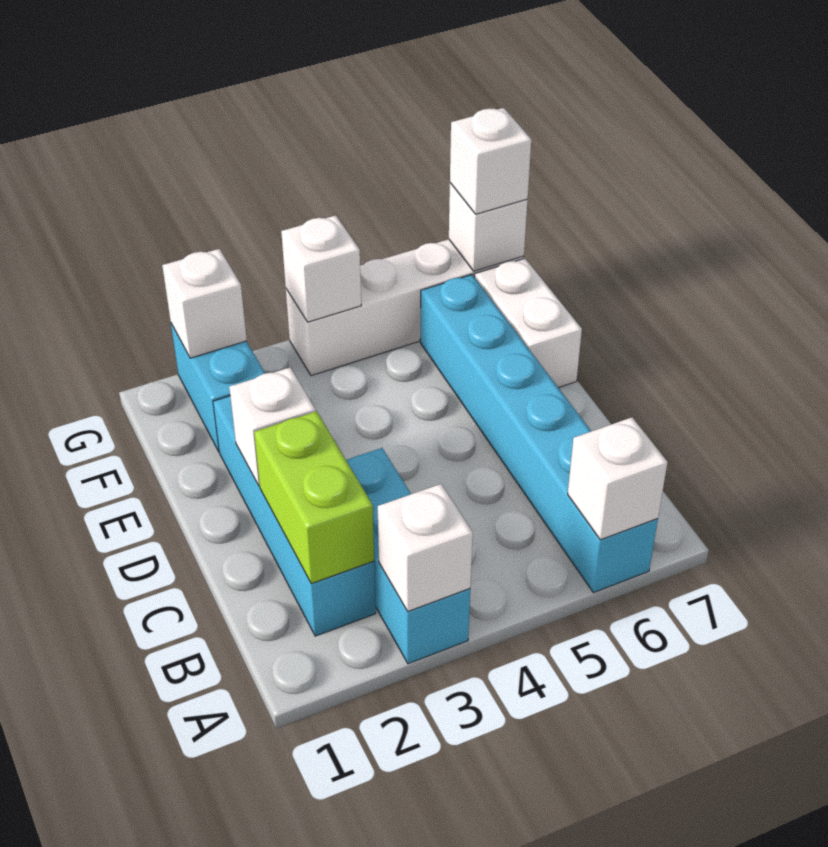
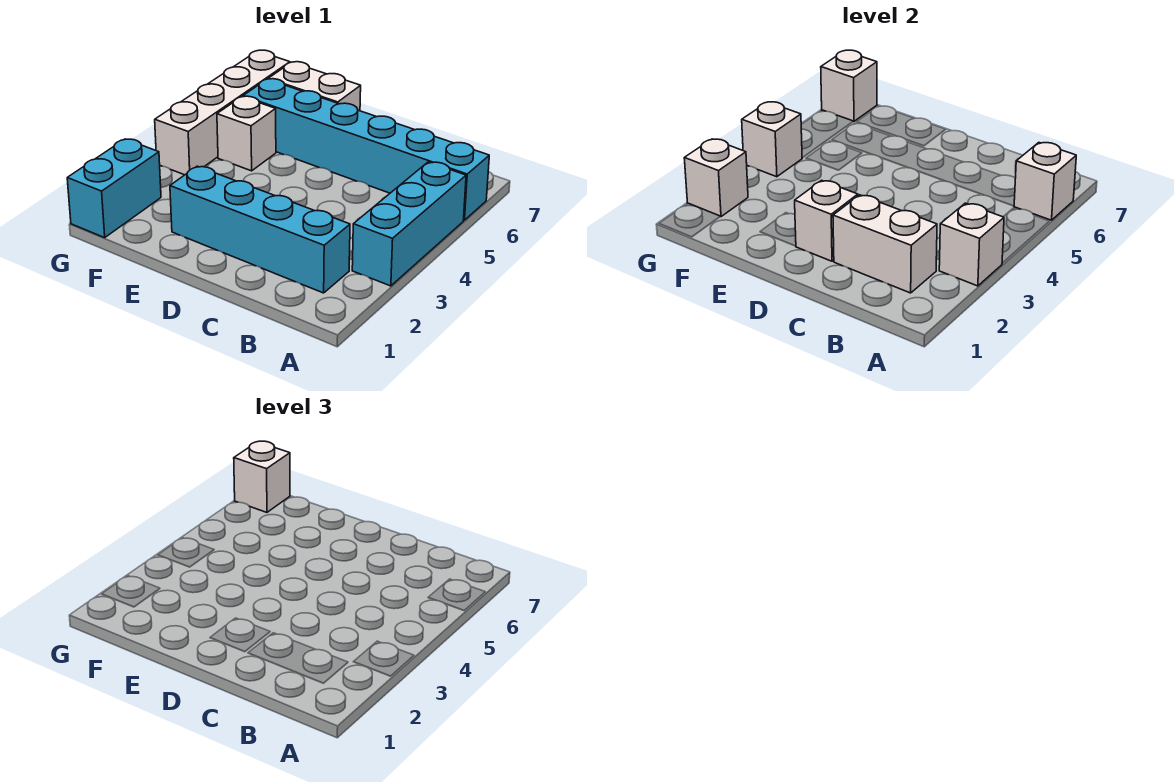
cyan brick A3:C3 level 1 -> cyan brick A3:A5 level 1
lime brick B2:C2 level 2 -> white brick B2:C2 level 2
cyan brick F2:G2 level 1 -> cyan brick G1:G2 level 1
none -> white brick F5 level 1

